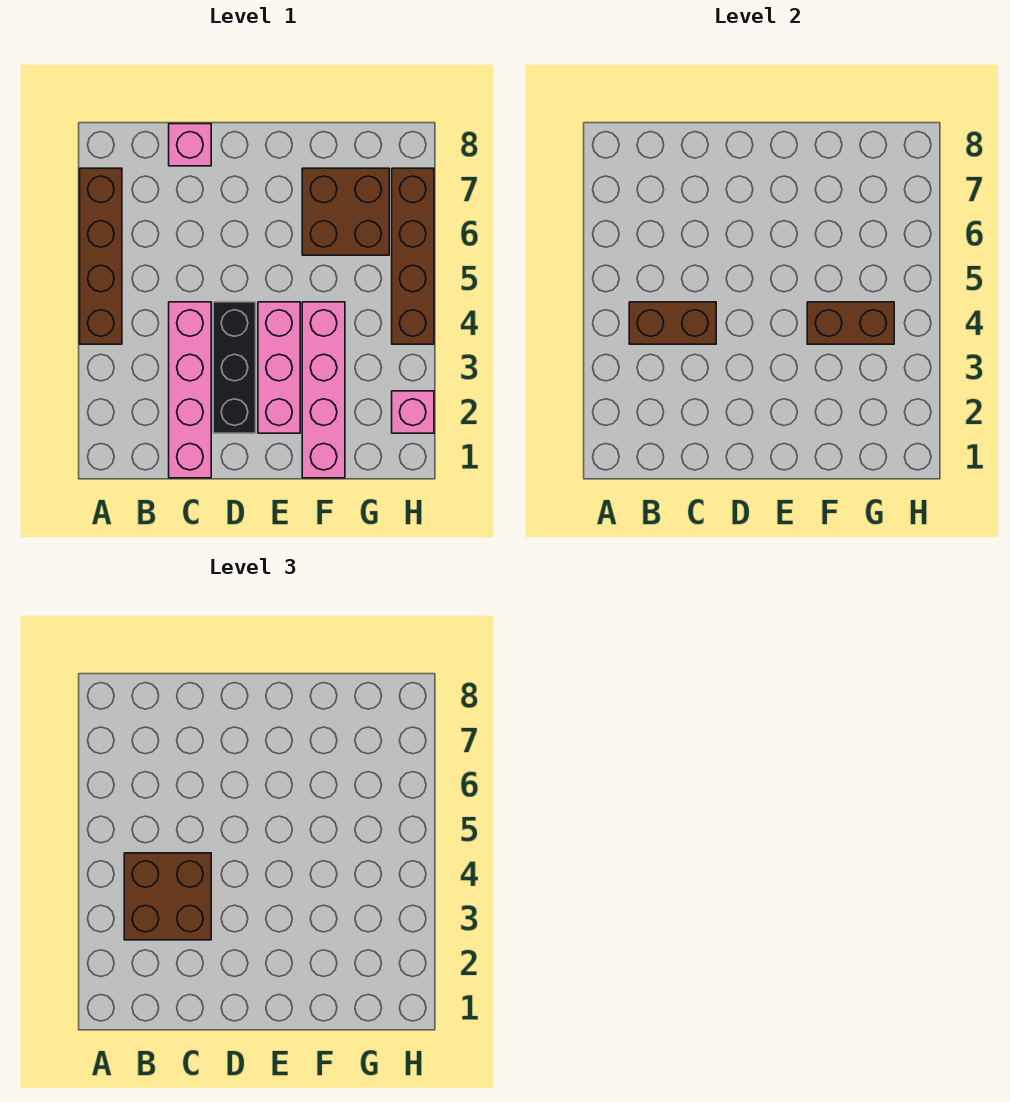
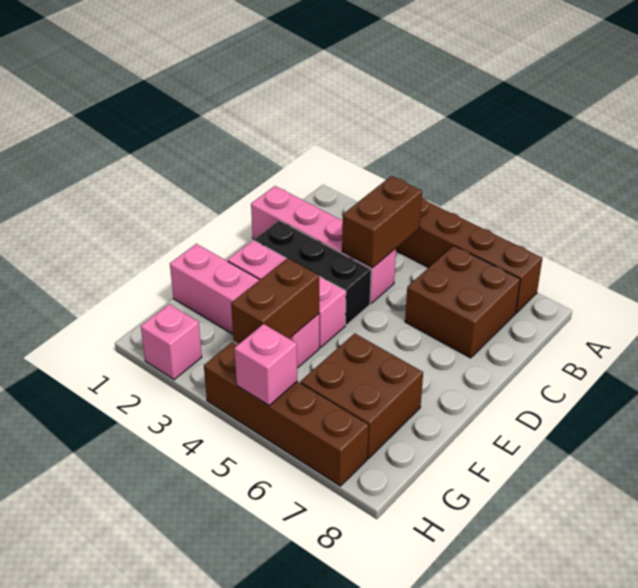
brown brick B3:C4 level 3 -> brown brick B6:C7 level 1
pink brick C8 level 1 -> pink brick H5 level 2

